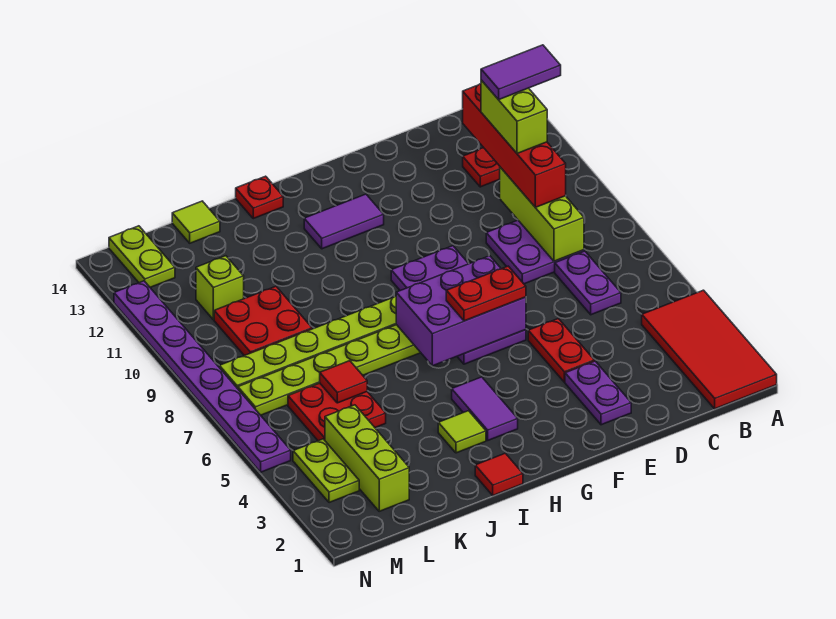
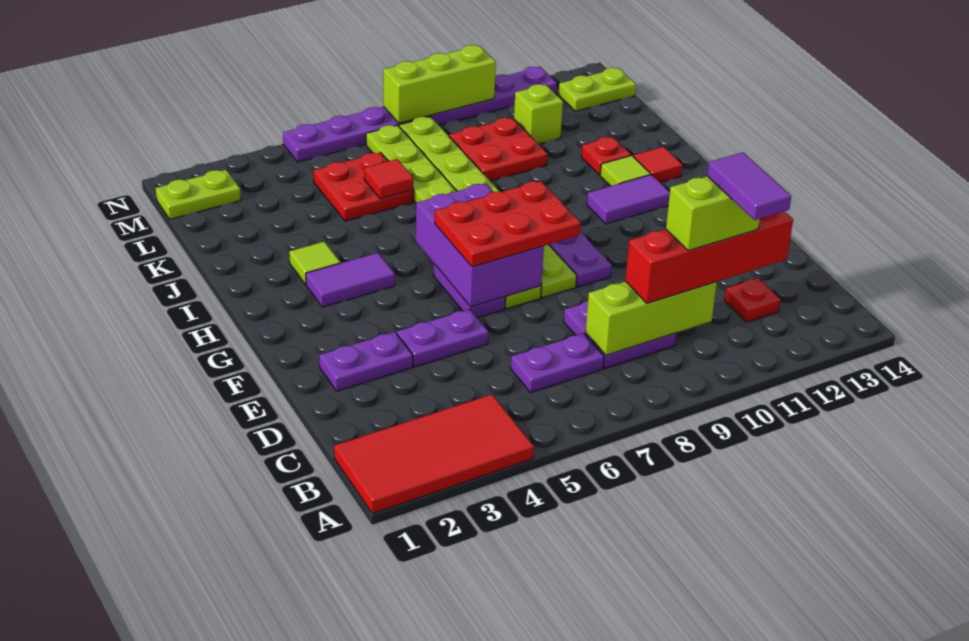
red plate E4:E5 level 1 -> purple plate E4:E5 level 1
red plate F6:G6 level 3 -> red plate F6:G8 level 3
purple tile G12:H12 level 1 -> purple tile H11:H12 level 1
red tile I1 level 1 -> red tile I13 level 1
red plate I14 level 1 -> red plate J12 level 1
lime tile K14 level 1 -> lime tile I12 level 1
lime brick L2:L4 level 1 -> lime brick N8:N10 level 2
lime plate M3:M4 level 1 -> lime plate M1:M2 level 1

